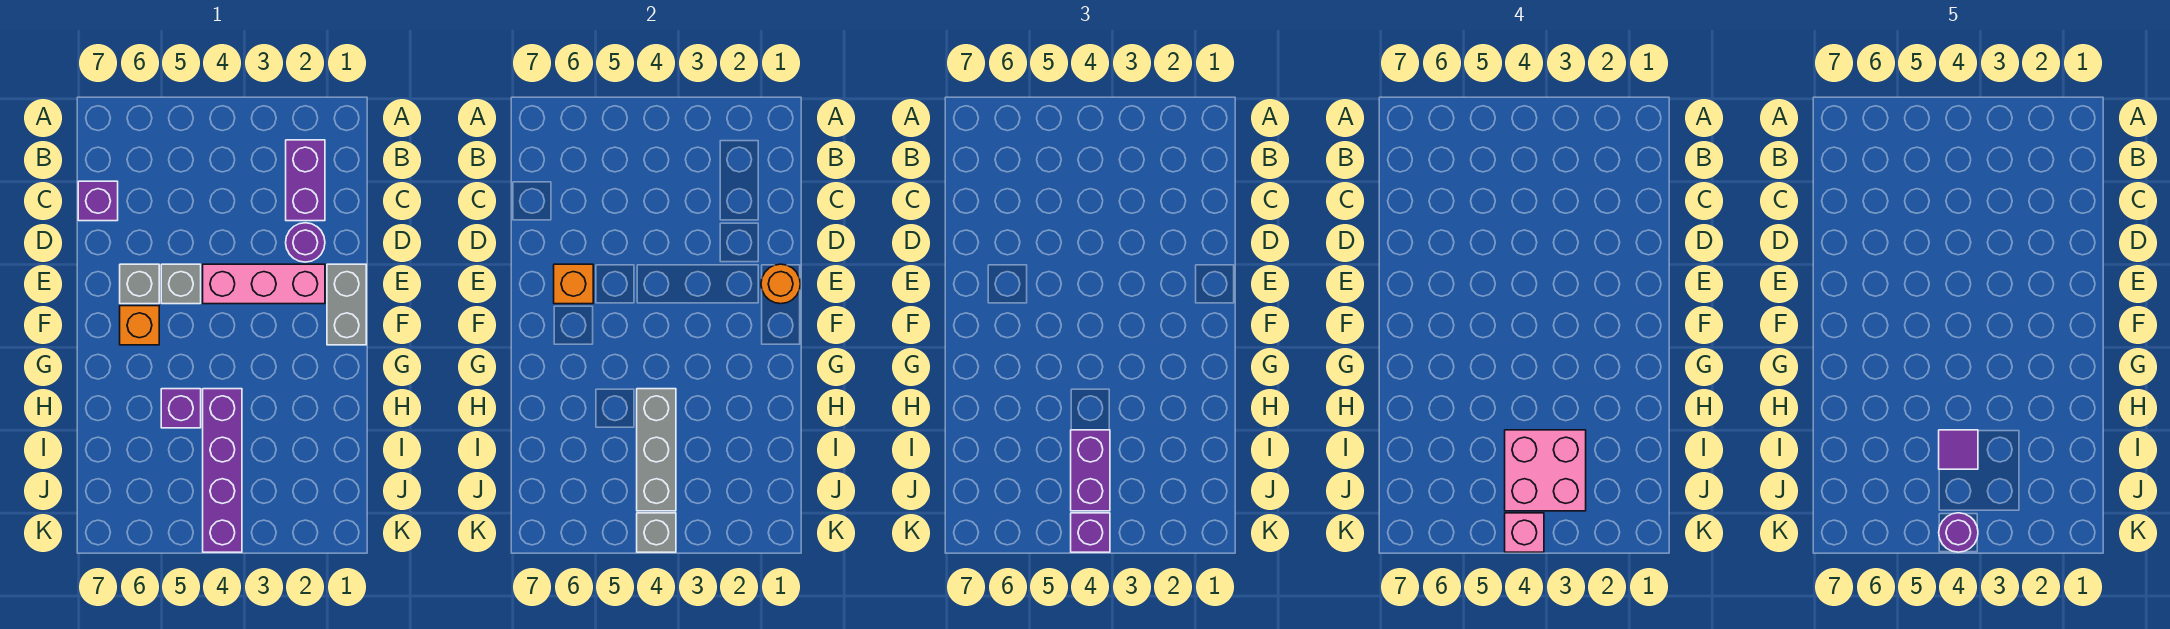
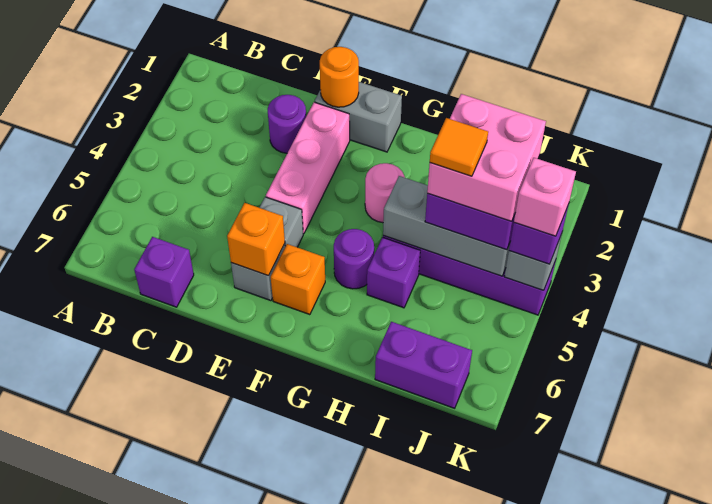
purple brick B2:C2 level 1 -> purple brick I7:J7 level 1
none -> pink round brick G3 level 1
purple tile I4 level 5 -> orange tile I4 level 5
purple round brick K4 level 5 -> purple round brick G5 level 1

